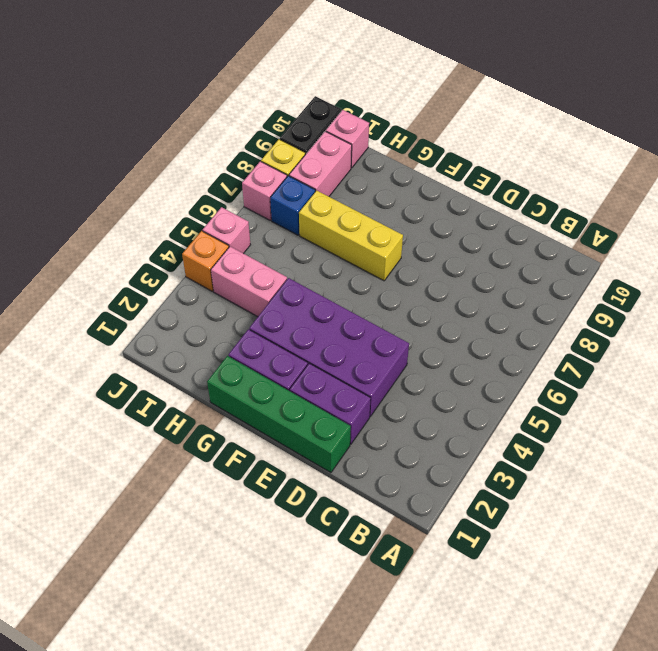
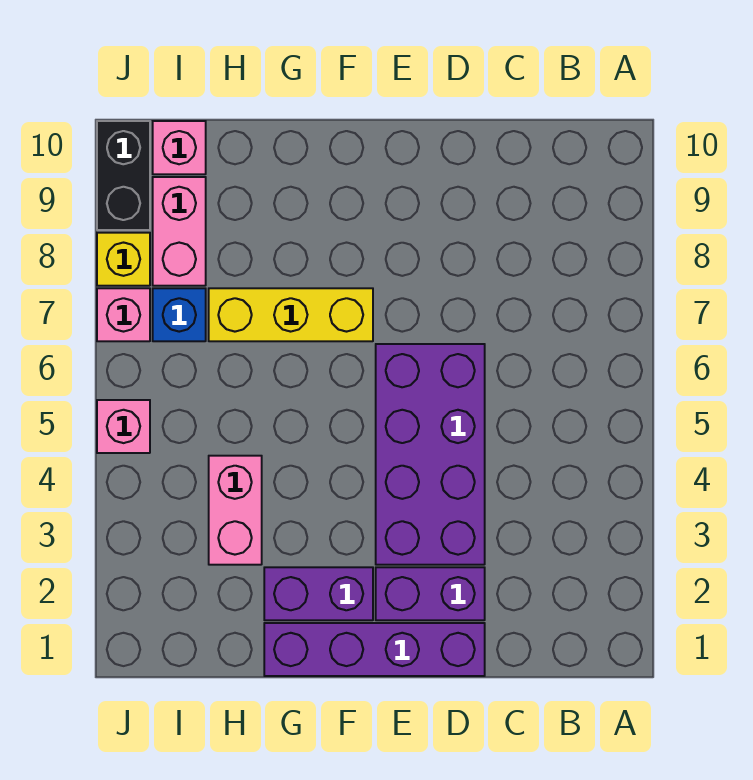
green brick D1:G1 level 1 -> purple brick D1:G1 level 1
purple brick D3:G4 level 1 -> purple brick D3:E6 level 1
pink brick H4:I4 level 1 -> pink brick H3:H4 level 1
orange brick J4 level 1 -> none

